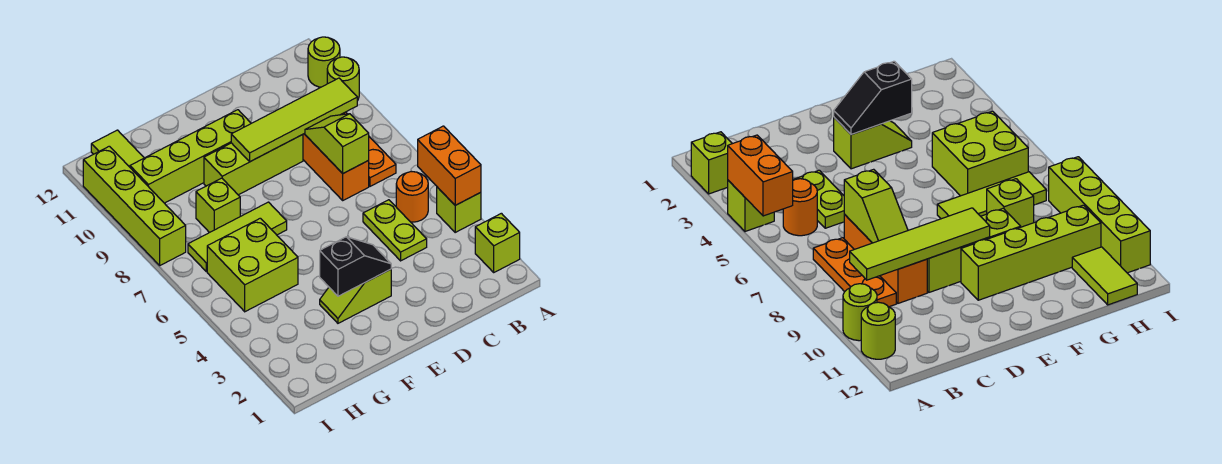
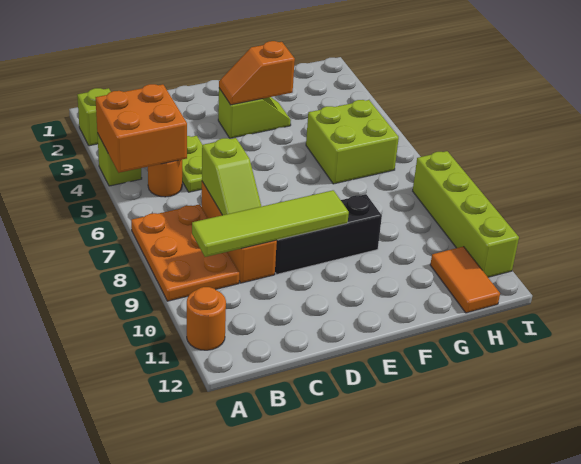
orange brick A4:A5 level 2 -> orange brick A4:B5 level 2
lime round brick A10 level 1 -> none
lime round brick A11 level 1 -> orange round brick A11 level 1
orange plate B7:B9 level 1 -> orange plate A7:B9 level 1
lime brick D9:F9 level 1 -> black brick D9:F9 level 1
black slope E3:F3 level 2 top F -> orange slope E3:F3 level 2 top F
lime brick E10:H10 level 1 -> none
lime tile F7:H7 level 1 -> none
lime brick G8 level 1 -> none
lime tile H11:H12 level 1 -> orange tile H11:H12 level 1

